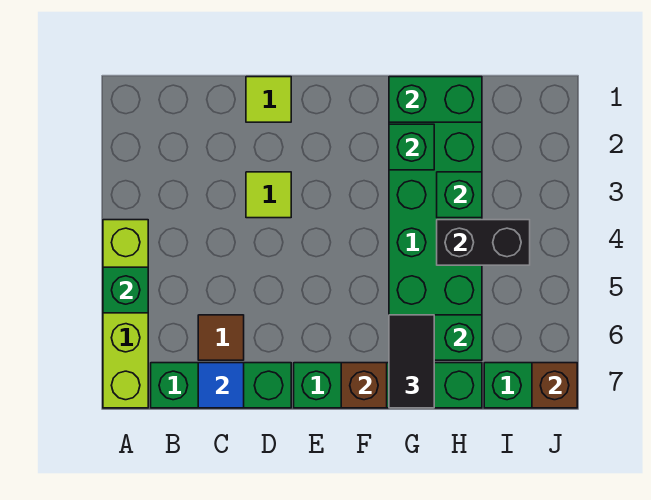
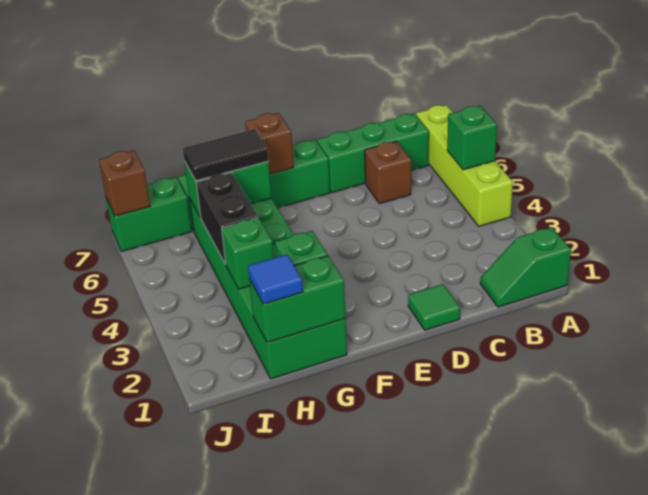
none -> green slope A1:B1 level 1 top A
brown tile C6 level 1 -> brown brick C6 level 1
blue tile C7 level 2 -> blue tile H1 level 3
lime tile D1 level 1 -> green tile D1 level 1
lime tile D3 level 1 -> none
black tile G6:G7 level 3 -> black tile G6:H6 level 3
black brick H4:I4 level 2 -> black brick H4:H5 level 2

